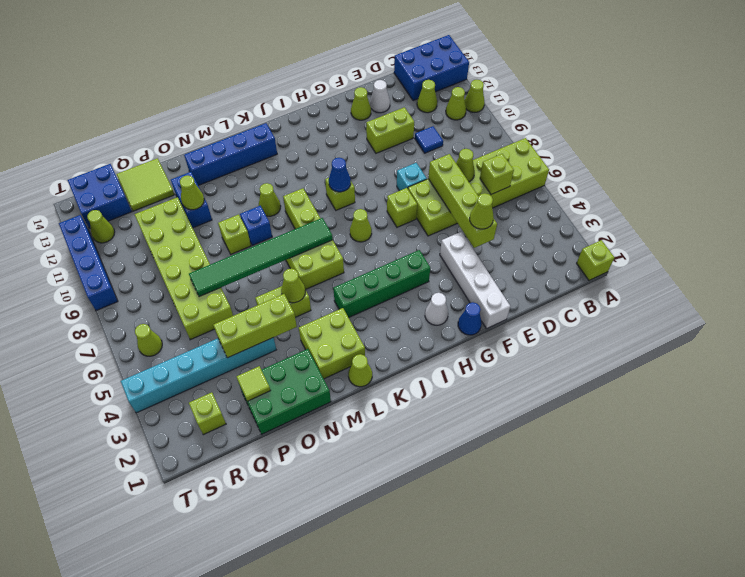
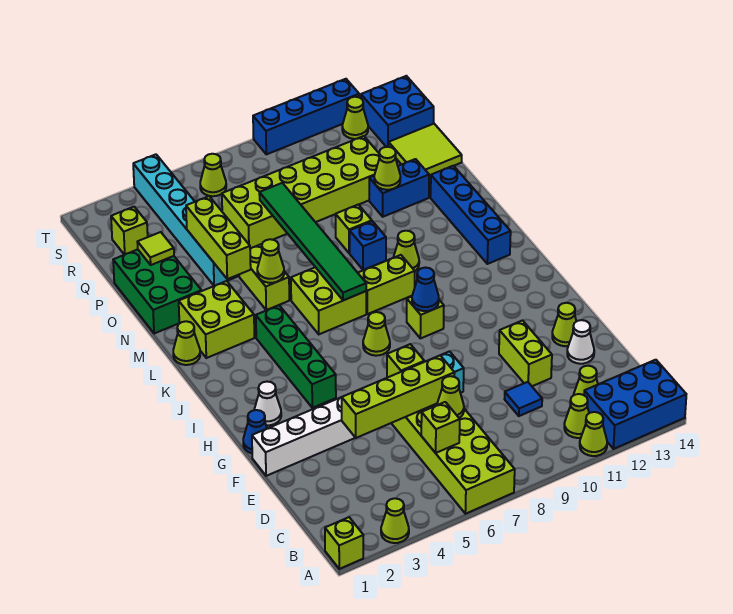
blue brick A13:C14 level 1 -> blue brick A12:B14 level 1
lime cone E4 level 3 -> lime cone A3 level 1

